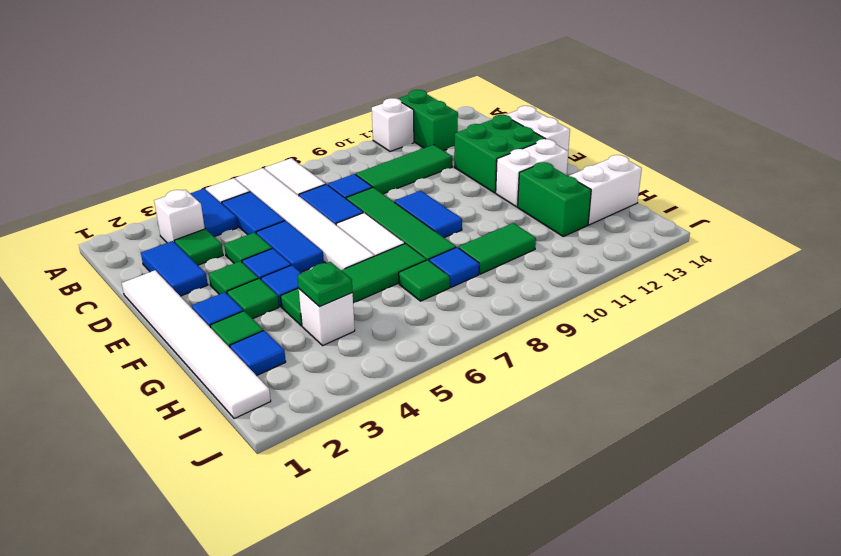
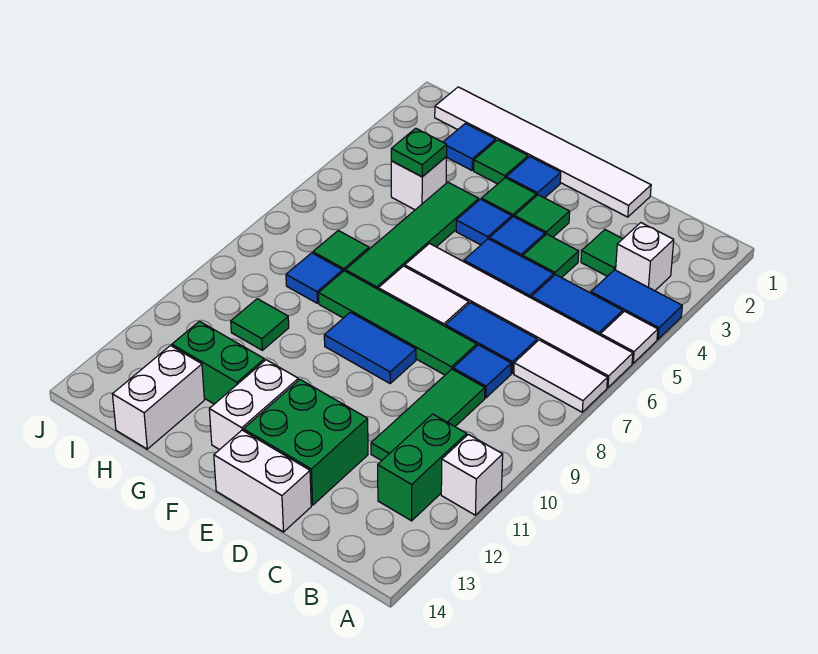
green brick A12:B12 level 1 -> green brick B11:B12 level 1
blue tile C2:D2 level 1 -> none
green tile H9:H10 level 1 -> green tile H10 level 1

